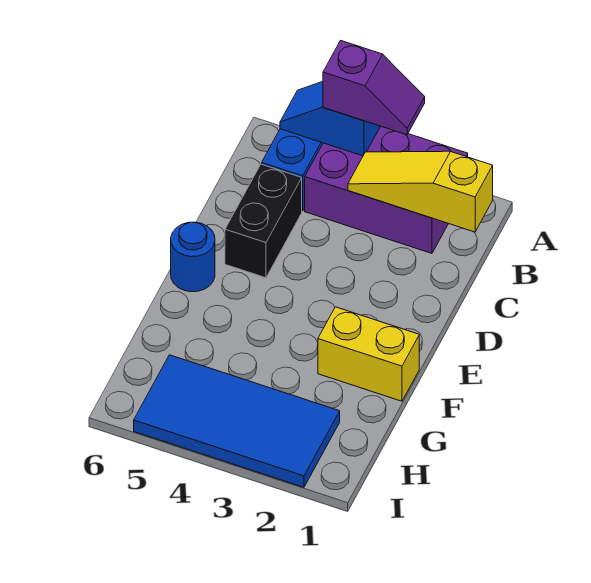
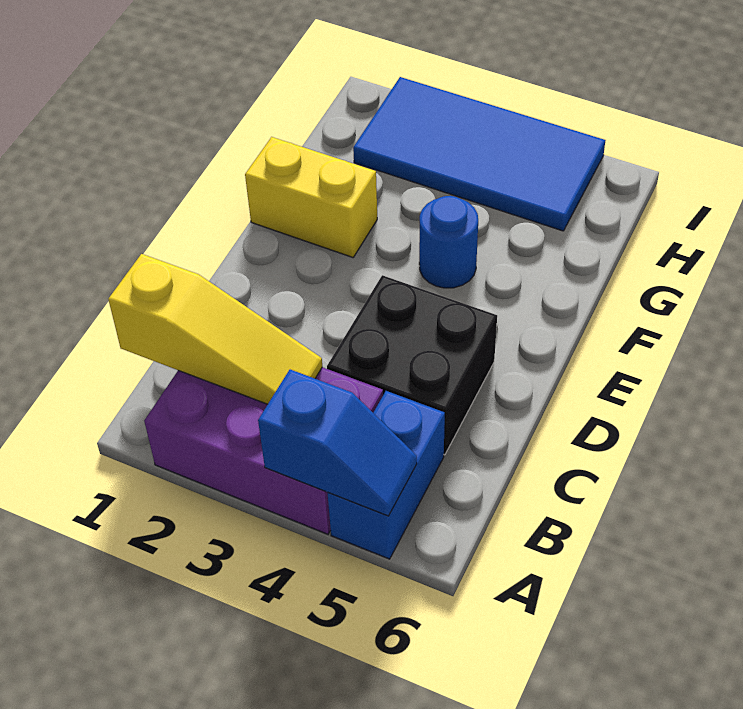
purple slope A3:A4 level 3 top 4 -> none
black brick C5:D5 level 1 -> black brick C4:D5 level 1
blue round brick E6 level 1 -> blue round brick F4 level 1

